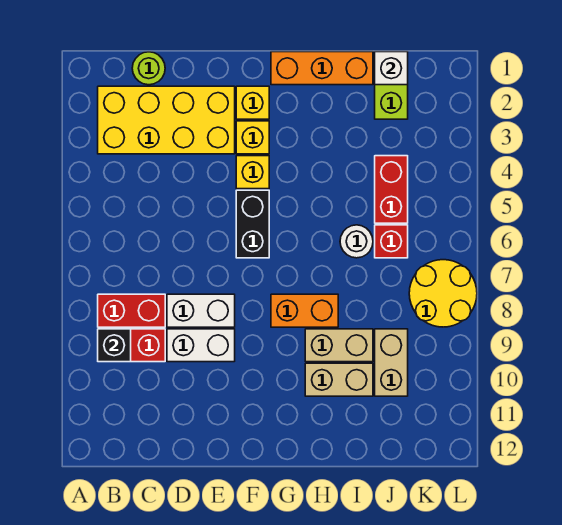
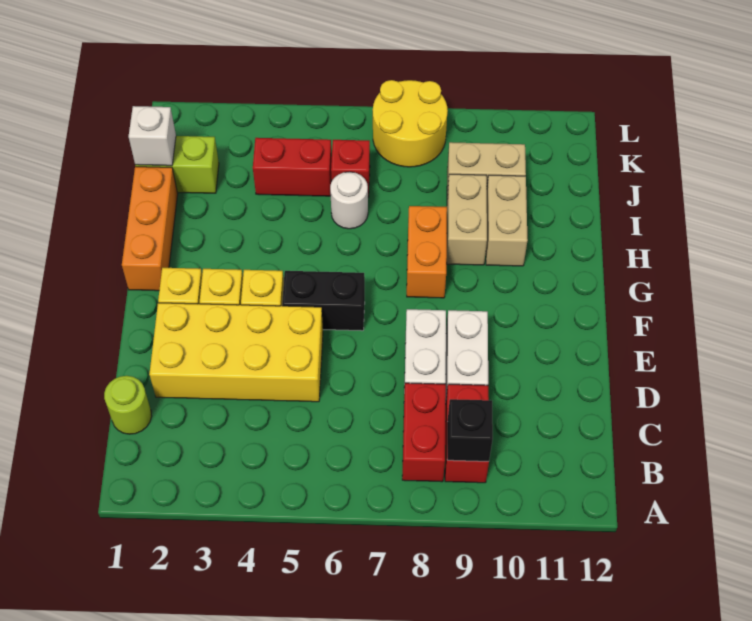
yellow brick B2:E3 level 1 -> yellow brick D2:E5 level 1

